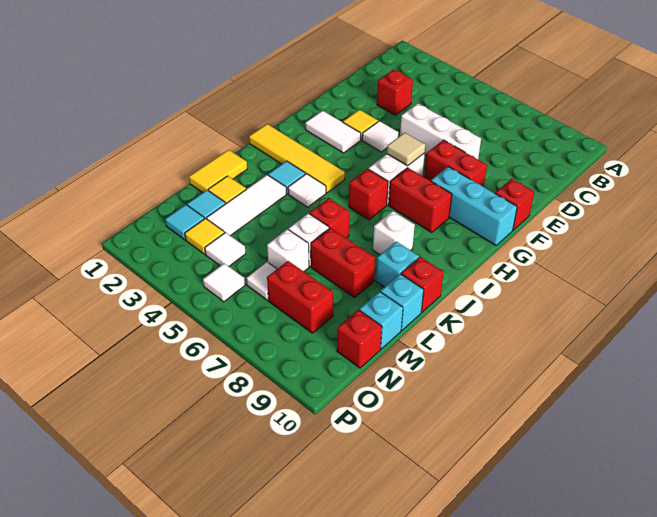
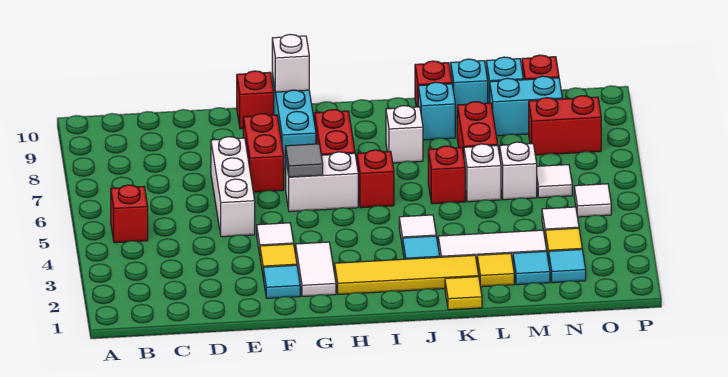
red brick D3 level 1 -> red brick B5 level 1
none -> cyan tile F2 level 1
tan tile G6 level 2 -> grey tile G6 level 2
none -> white brick G10 level 2
yellow tile I1:I4 level 1 -> yellow tile H2:K2 level 1
yellow tile K1:L1 level 1 -> yellow tile K1 level 1
none -> cyan brick M9:N9 level 1
red brick N7:N8 level 1 -> red brick N8:O8 level 1

